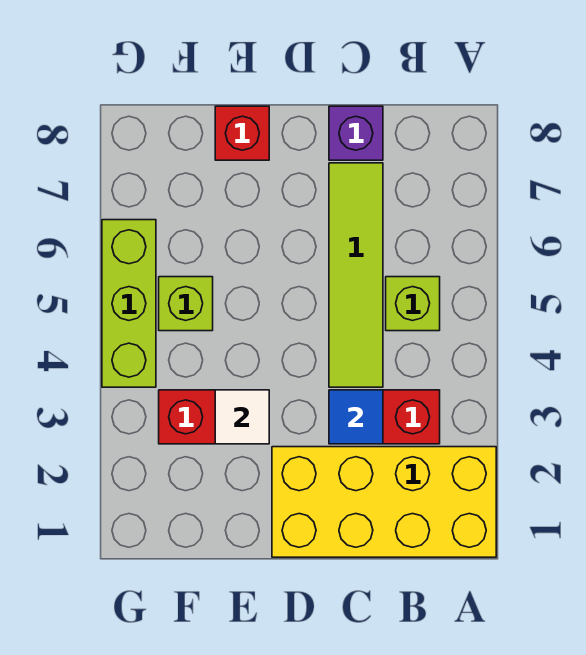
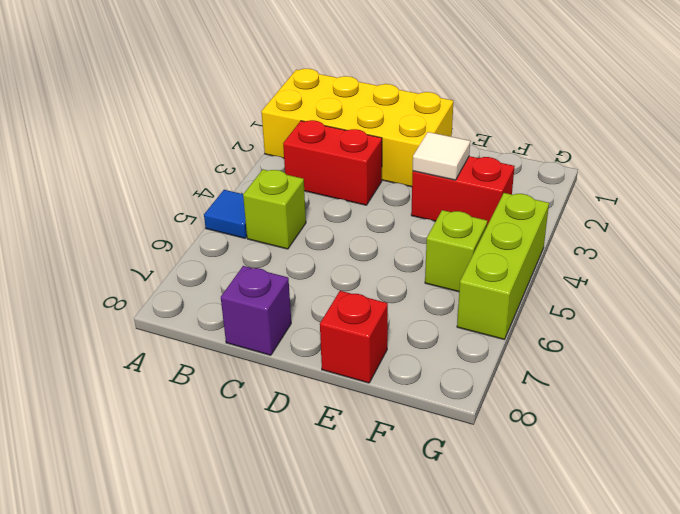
blue tile C3 level 2 -> blue tile A5 level 1
lime tile C4:C7 level 1 -> none

